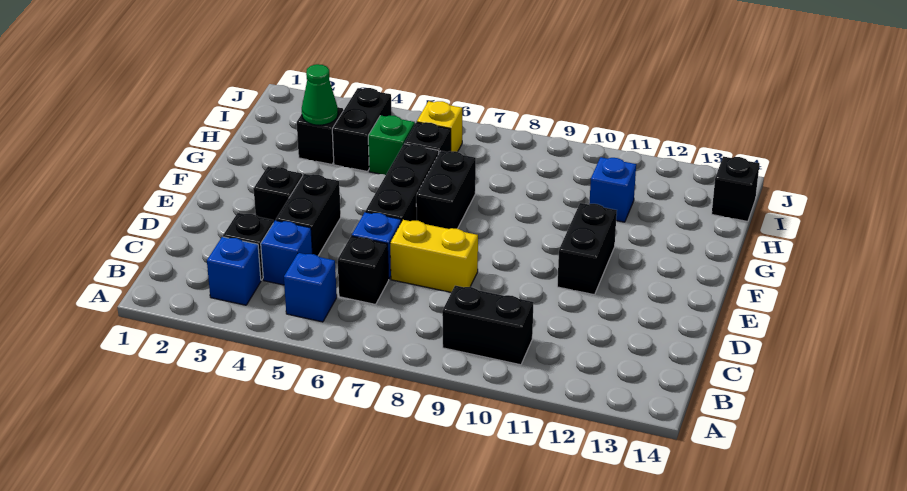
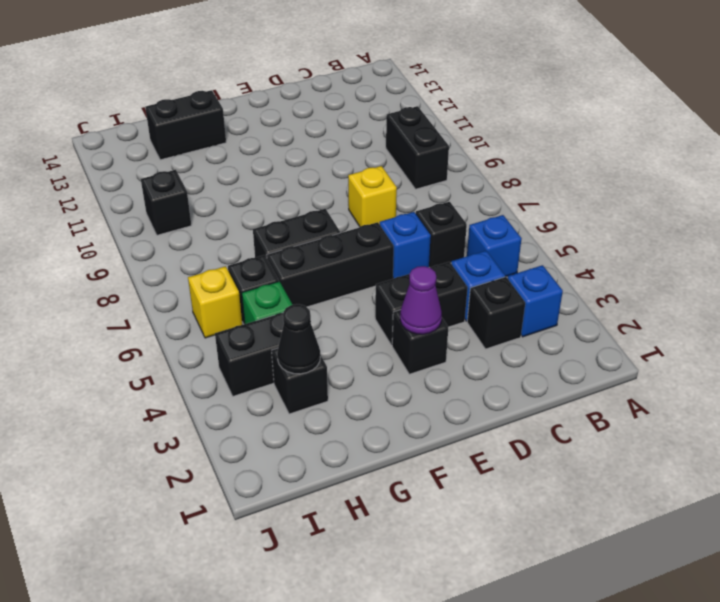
yellow brick D7:D8 level 1 -> yellow brick D8 level 1
none -> purple cone E3 level 2
black brick E11:F11 level 1 -> black brick G13:H13 level 1
green cone H3 level 2 -> black cone H3 level 2
blue brick H11 level 1 -> none
black brick I14 level 1 -> black brick I10 level 1

